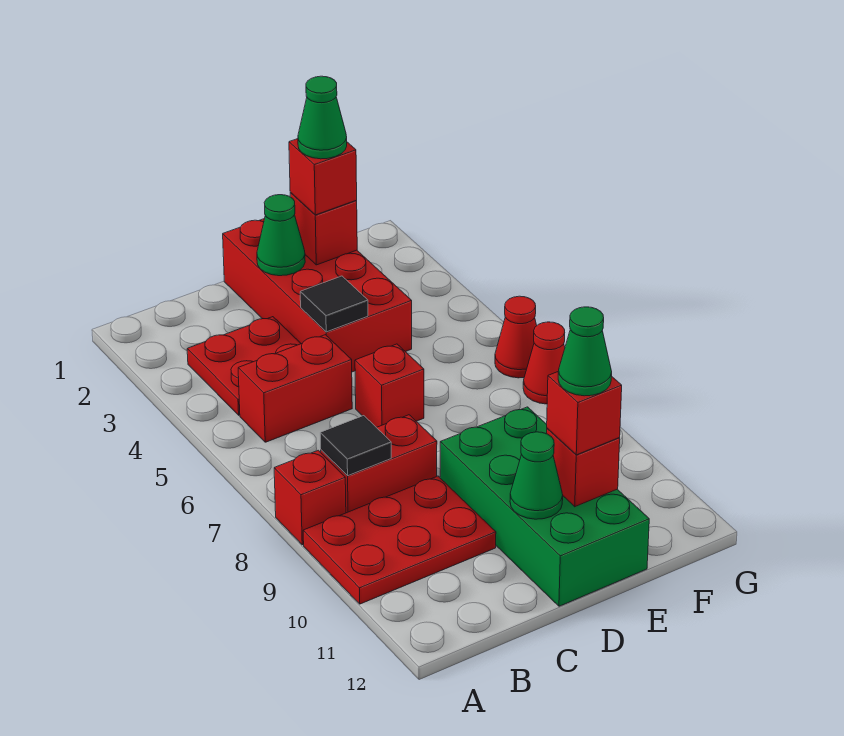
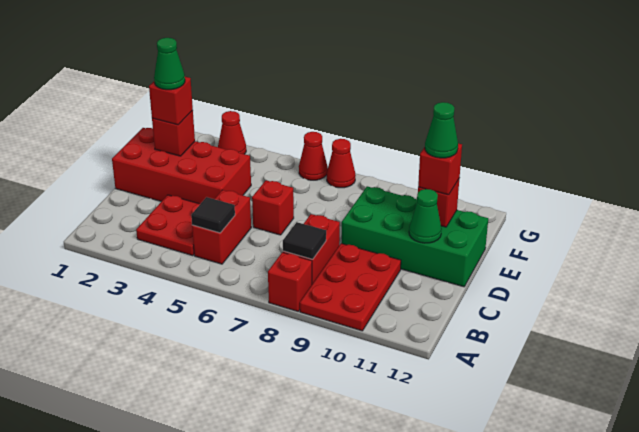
green cone D2 level 2 -> none
black tile D4 level 2 -> black tile B5 level 2
none -> red cone G3 level 1

